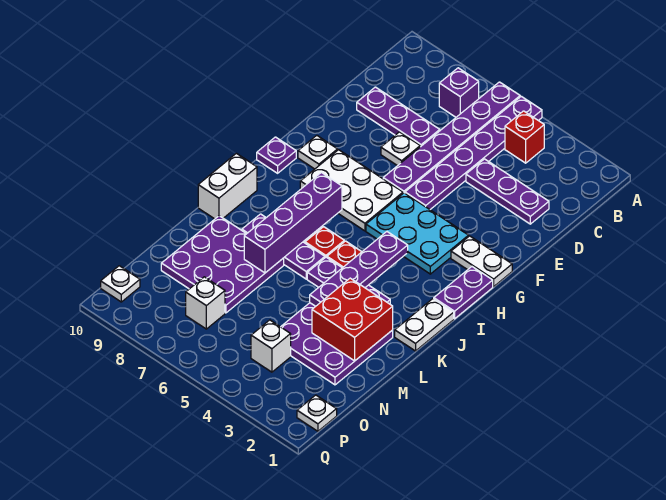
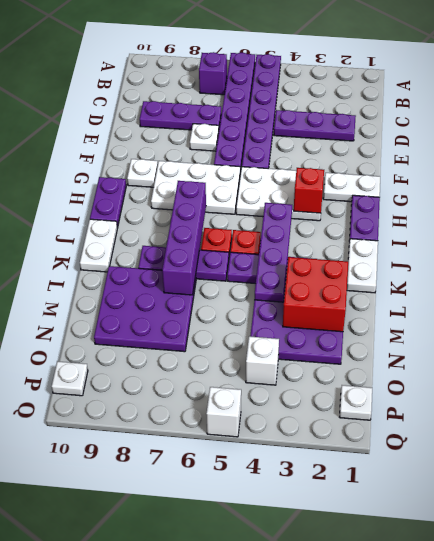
red brick B4 level 1 -> red brick H3 level 2
cyan plate G3:H5 level 1 -> white plate G3:H5 level 1
purple plate H10 level 1 -> purple plate H10:I10 level 1
white brick J10:K10 level 1 -> white plate J10:K10 level 1
white brick O7 level 1 -> white brick Q5 level 1

